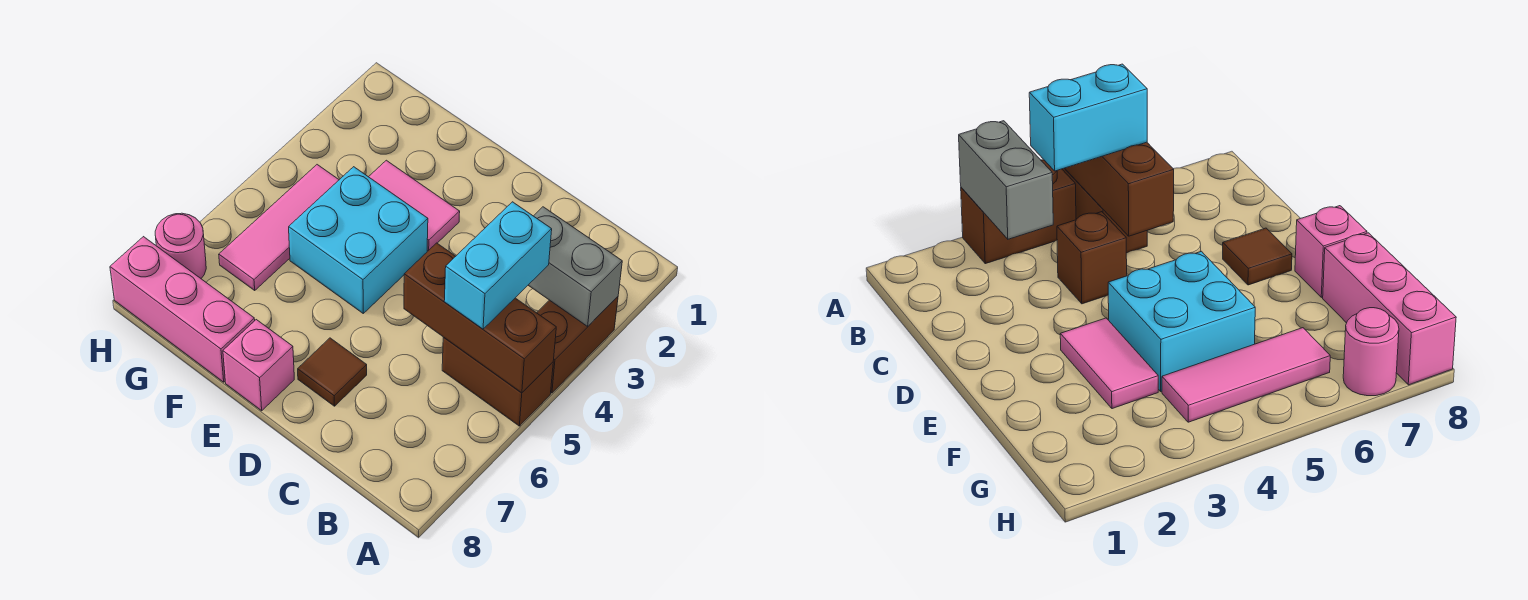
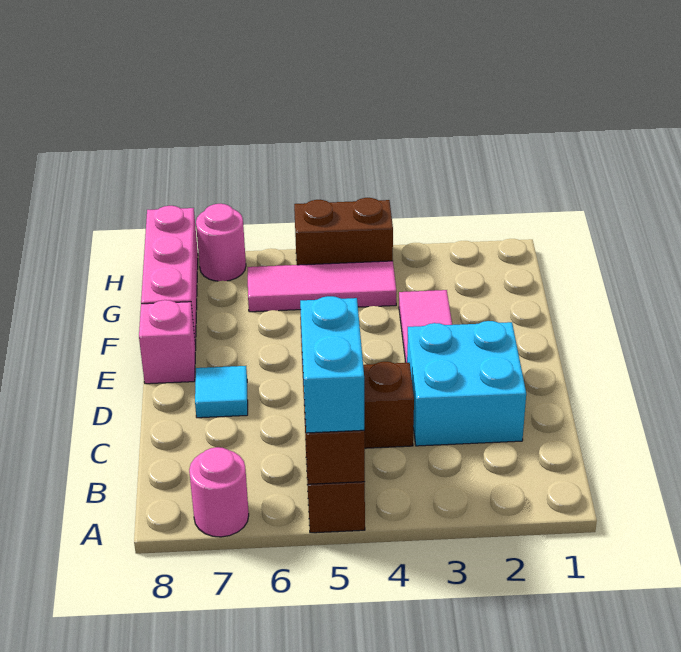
brown brick A3:A4 level 1 -> brown brick H4:H5 level 1
grey brick A3:B3 level 2 -> none
none -> pink round brick A7 level 1
cyan brick B4:B5 level 3 -> cyan brick A5:B5 level 3
brown tile D7 level 1 -> cyan tile D7 level 1
cyan brick E4:F5 level 1 -> cyan brick C2:D3 level 1

